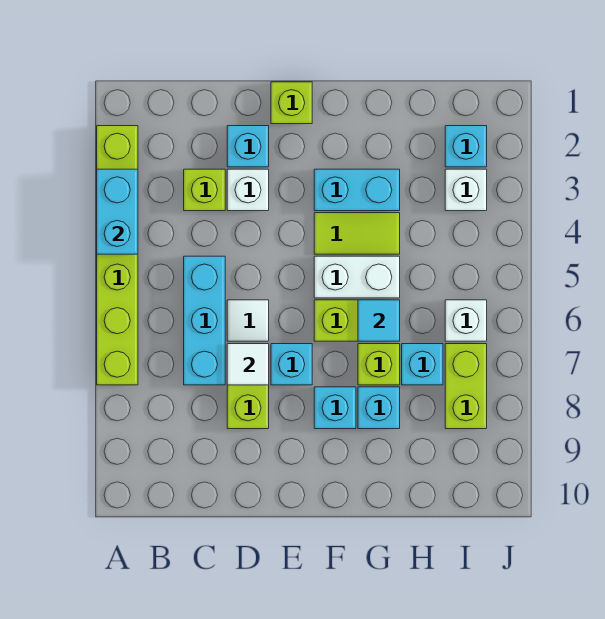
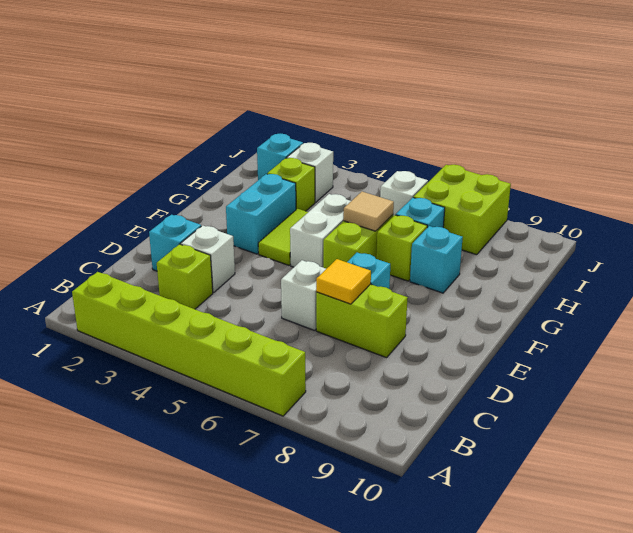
cyan brick A3:A4 level 2 -> none
cyan brick C5:C7 level 1 -> none
white tile D6 level 1 -> white brick D6 level 1
white tile D7 level 2 -> yellow tile D7 level 2
lime brick E1 level 1 -> lime brick H3 level 1
cyan brick F8 level 1 -> none
cyan tile G6 level 2 -> tan tile G6 level 2
lime brick I7:I8 level 1 -> lime brick I7:J8 level 1

